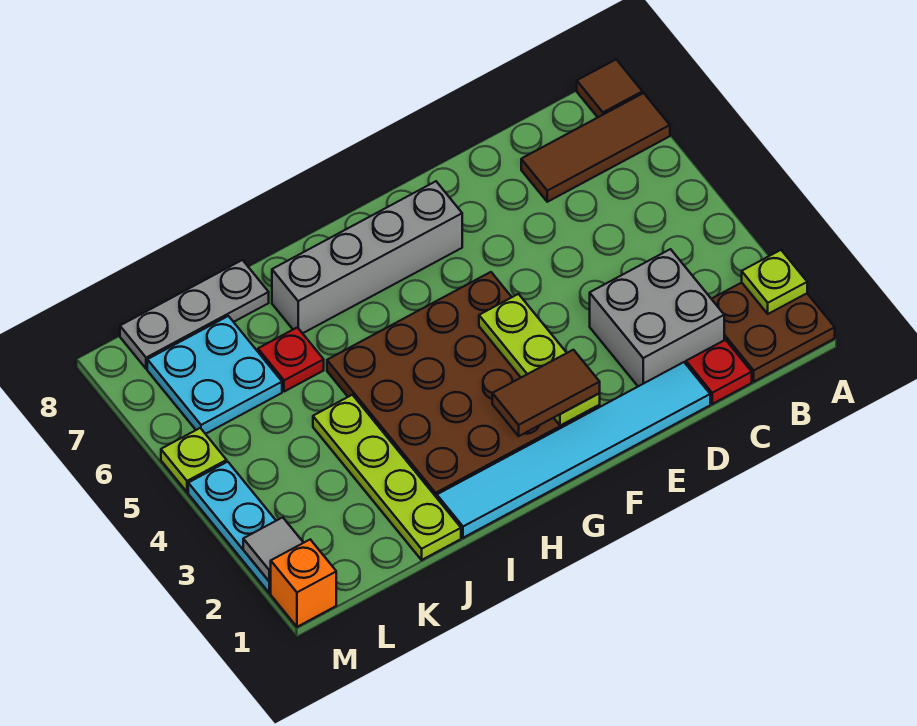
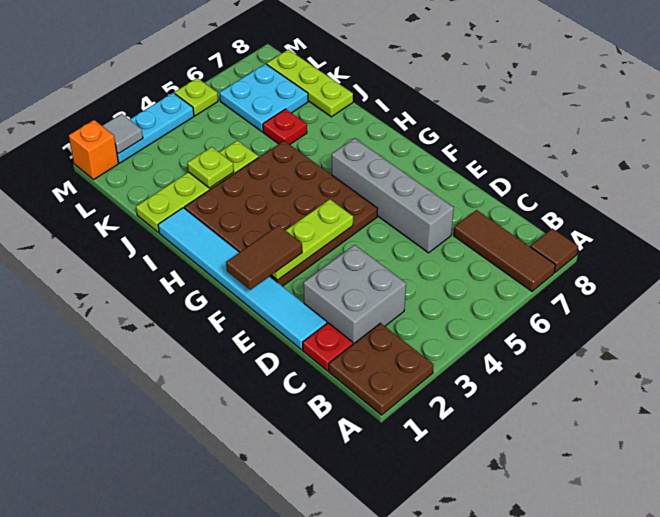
lime plate A2 level 2 -> lime plate J3 level 2
brown tile F2:G2 level 3 -> brown tile F1:F2 level 3
grey brick F7:I7 level 1 -> grey brick D6:G6 level 1
grey plate J8:L8 level 1 -> lime plate J8:L8 level 1

